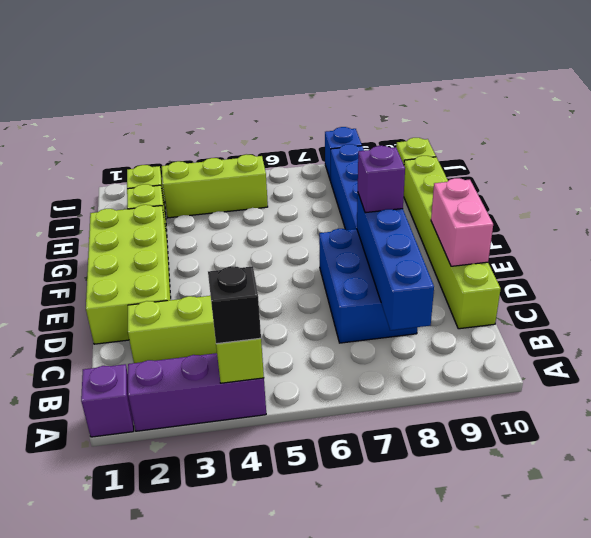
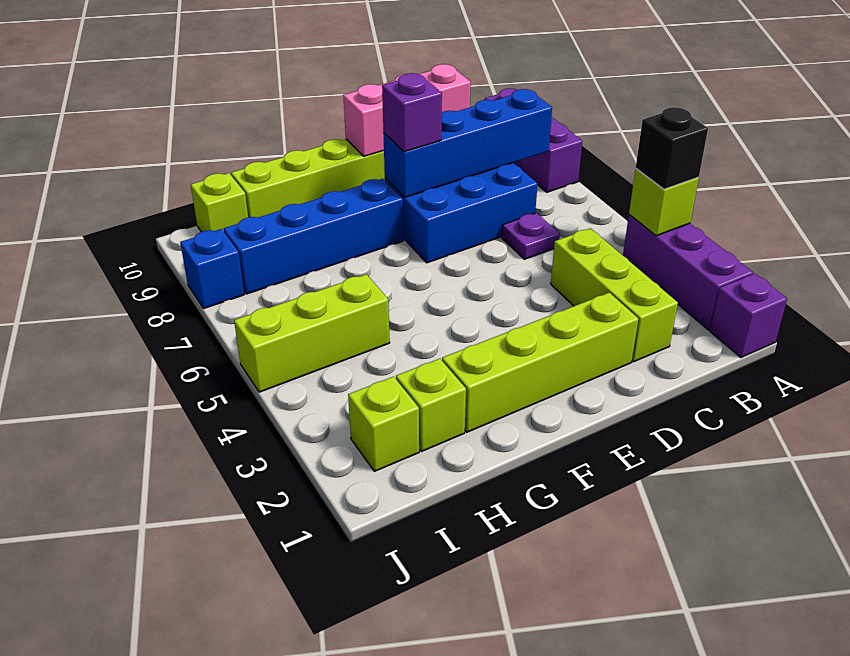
none -> purple brick A8:A10 level 1
none -> purple plate C6 level 1
lime brick D1:G2 level 1 -> lime brick D2:G2 level 1
pink brick D10:E10 level 2 -> pink brick C10:E10 level 2
lime brick I3:I5 level 1 -> lime brick H5:J5 level 1

